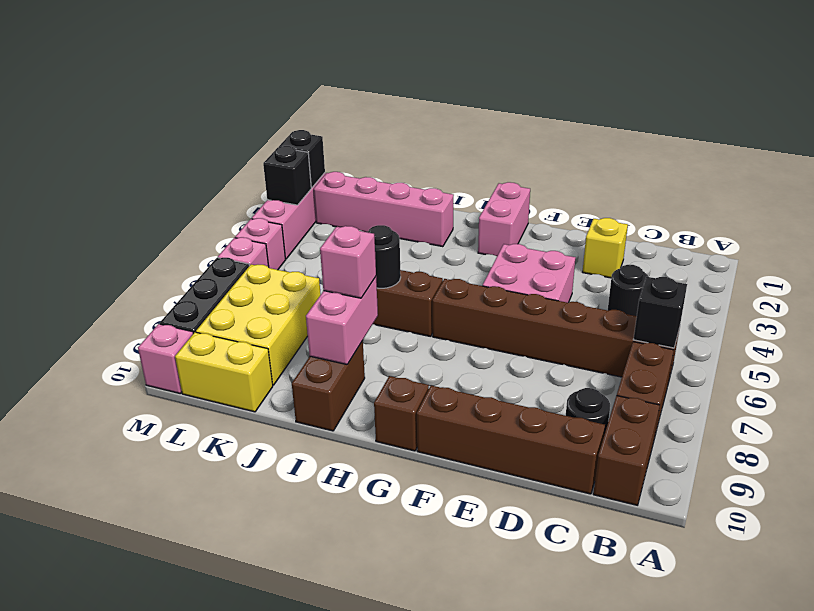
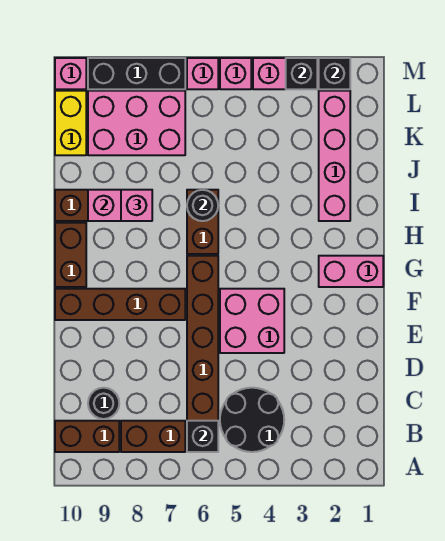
black round brick C4 level 1 -> black round brick B4:C5 level 1
brown brick C10:F10 level 1 -> brown brick F7:F10 level 1
yellow brick D2 level 1 -> none
brown brick G10 level 1 -> brown brick G10:H10 level 1
yellow brick K7:L9 level 1 -> pink brick K7:L9 level 1

